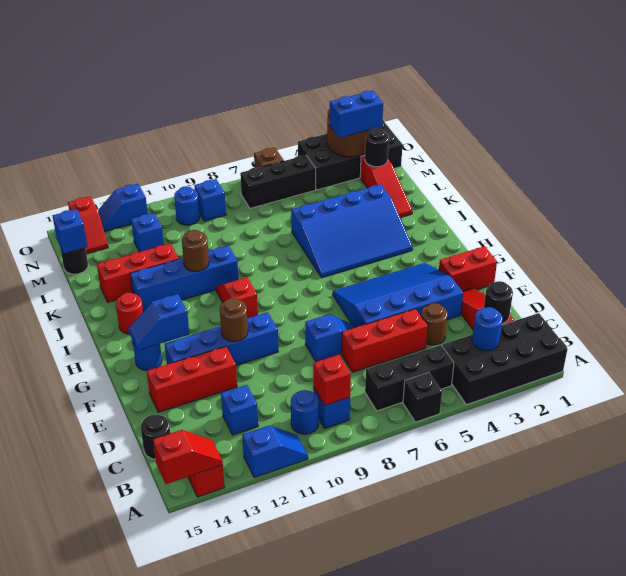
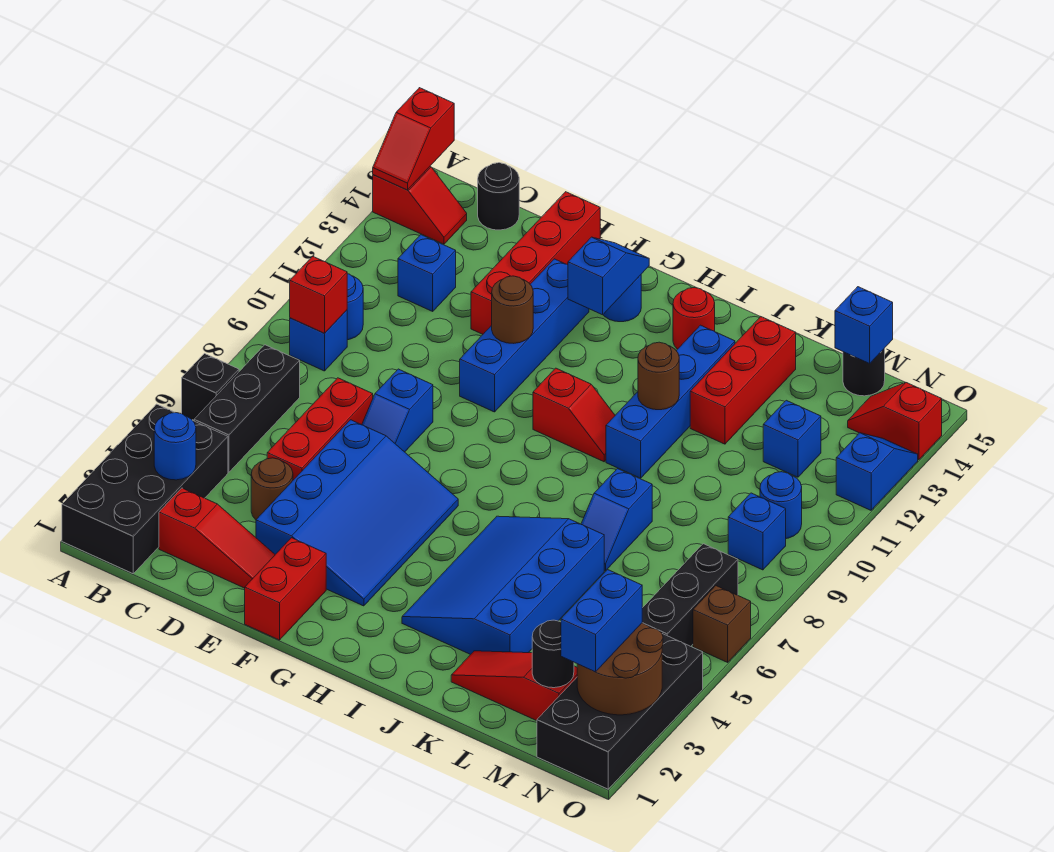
blue slope A11:A12 level 1 top 12 -> blue slope K7:K8 level 1 top 8
black round brick C2 level 2 -> none
red brick E12:E14 level 1 -> red brick E12:E15 level 1

